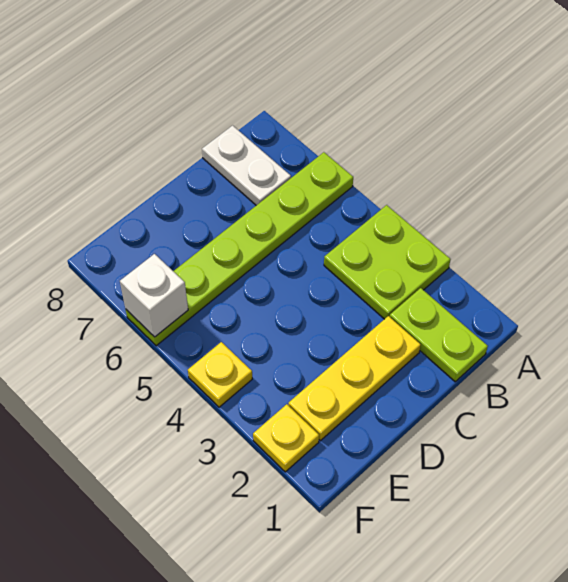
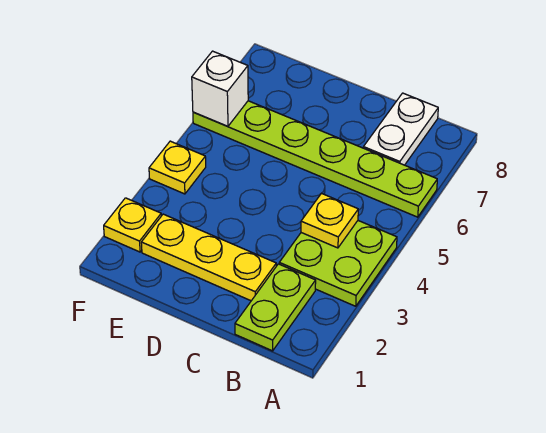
none -> yellow plate B4 level 2

